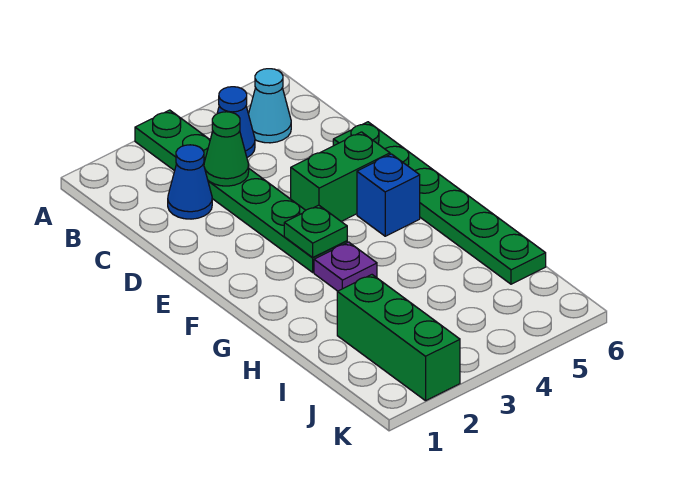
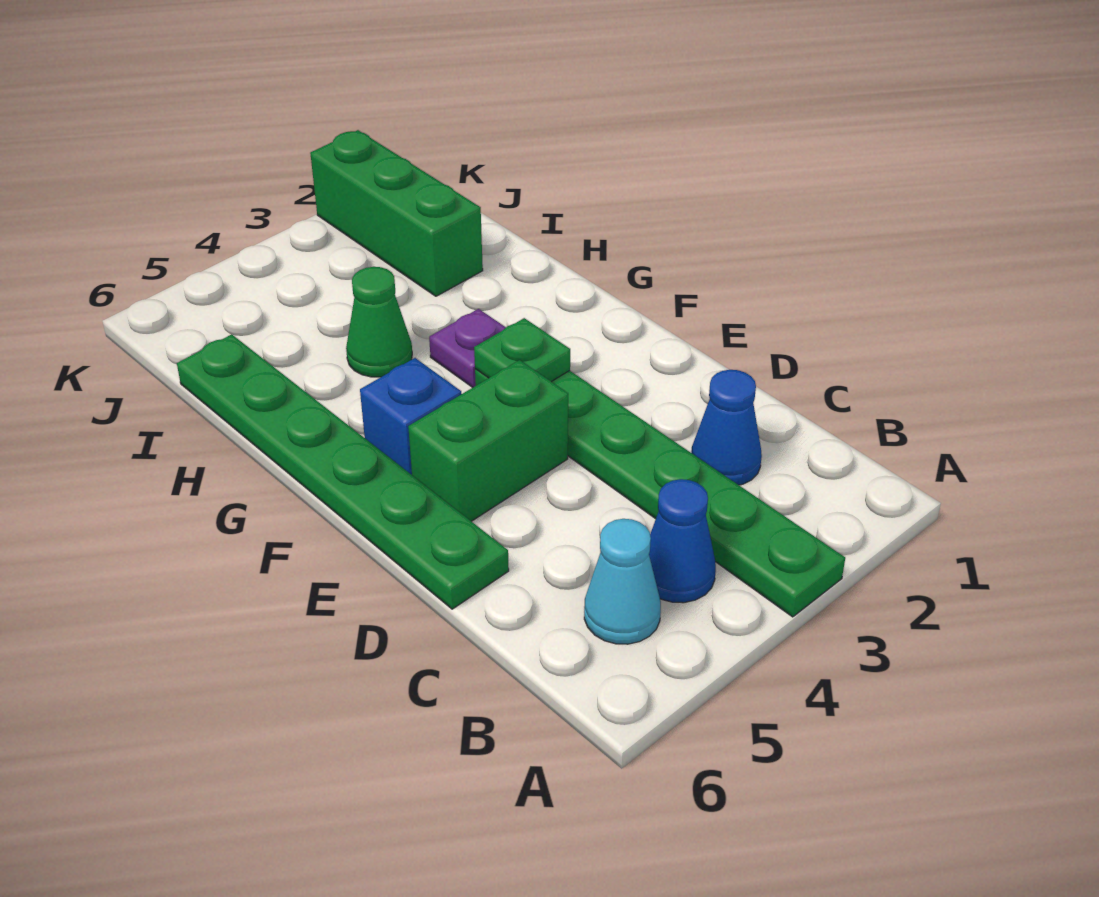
green cone C3 level 2 -> green cone H4 level 1

